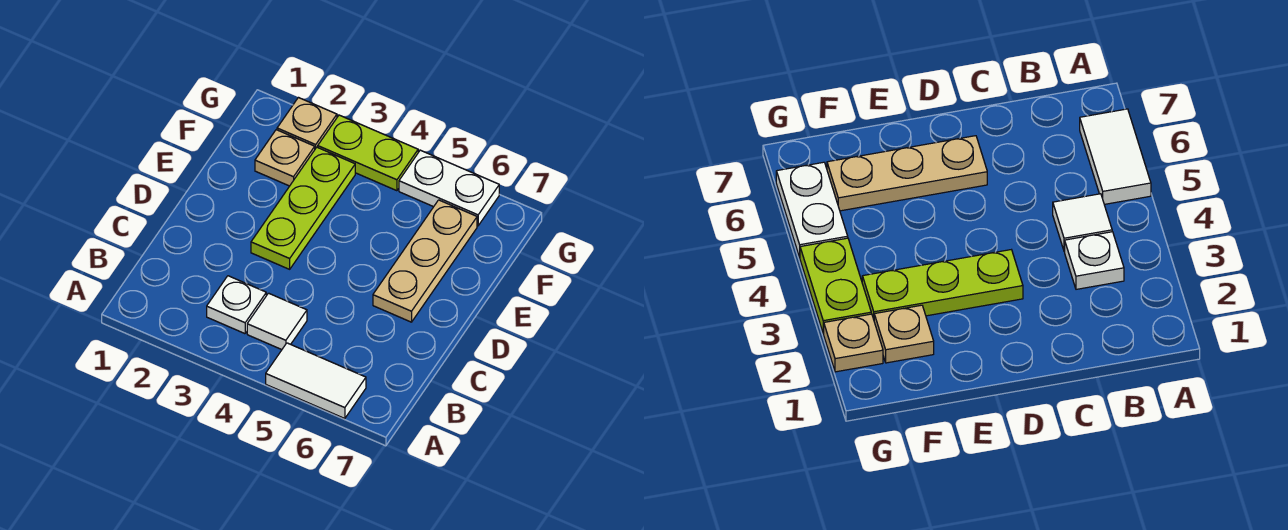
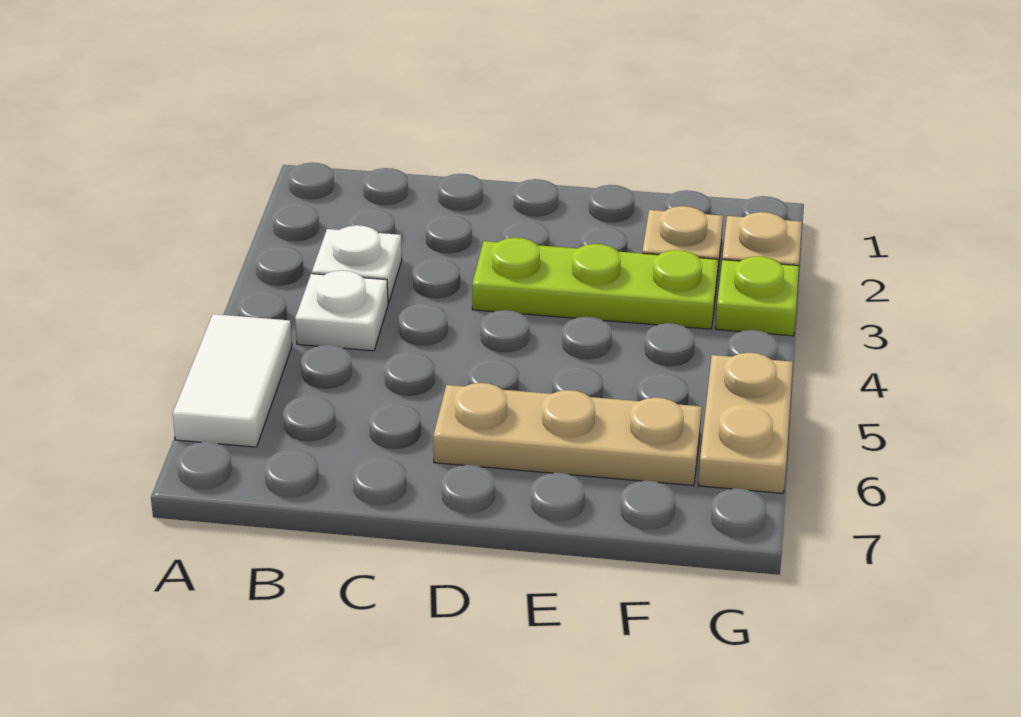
white tile B4 level 1 -> white plate B4 level 1
lime plate G3:G4 level 1 -> lime plate G3 level 1
white plate G5:G6 level 1 -> tan plate G5:G6 level 1

